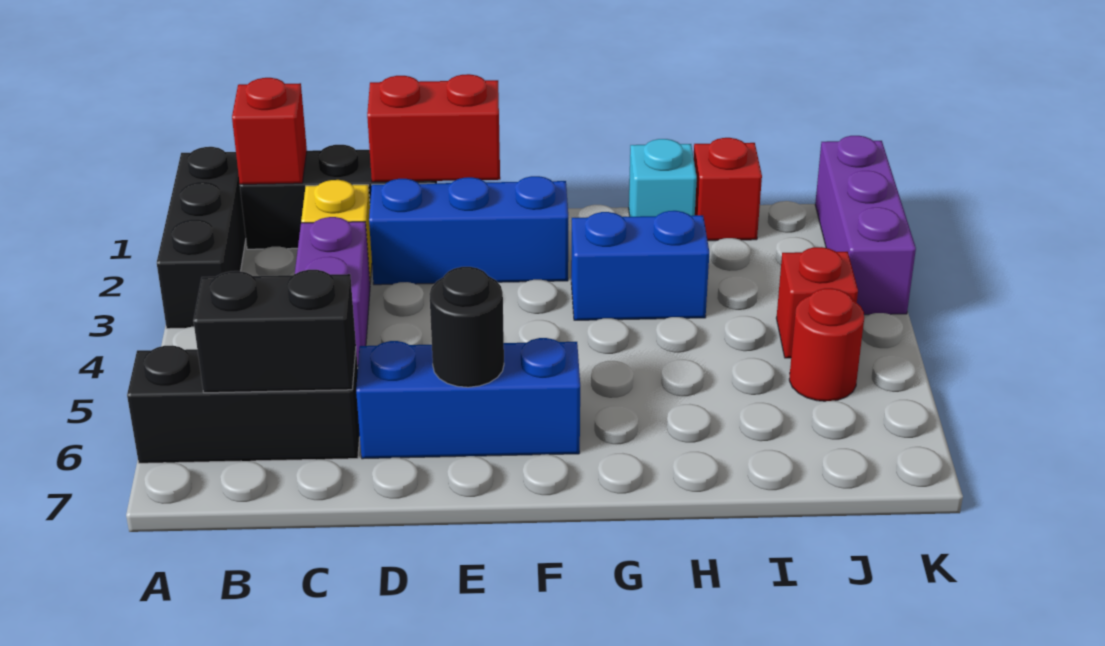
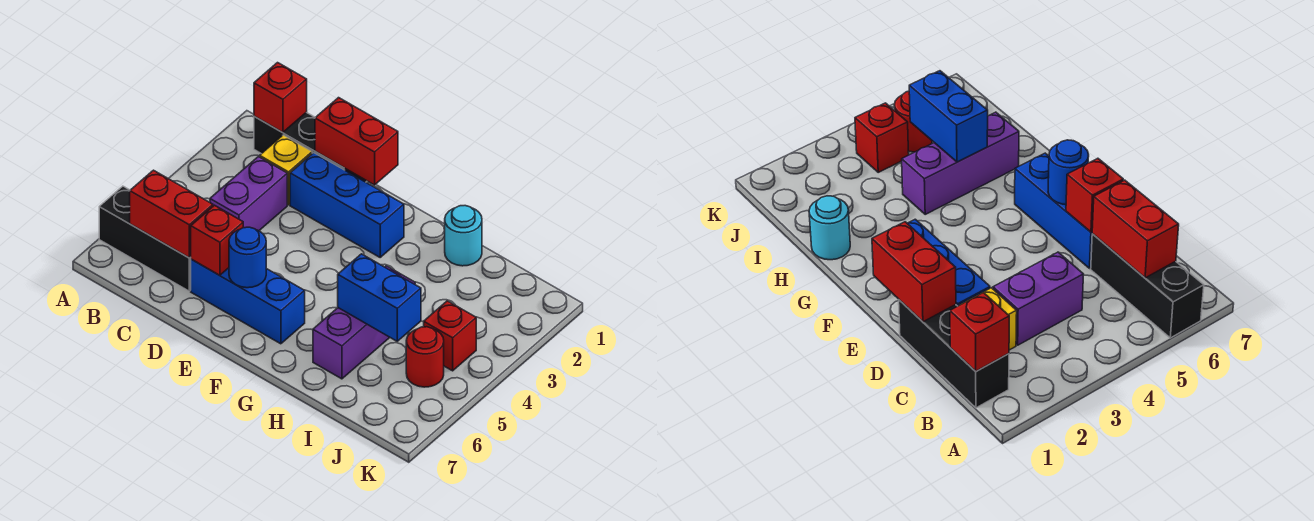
black brick A1:A3 level 1 -> none
black brick B6:C6 level 2 -> red brick B6:C6 level 2
black round brick E6 level 2 -> blue round brick E6 level 2
blue brick G3:H3 level 1 -> blue brick H5:I5 level 2
cyan brick H1 level 1 -> cyan round brick H1 level 1
red brick I1 level 1 -> red brick D6 level 2
purple brick K1:K3 level 1 -> purple brick H4:H6 level 1

